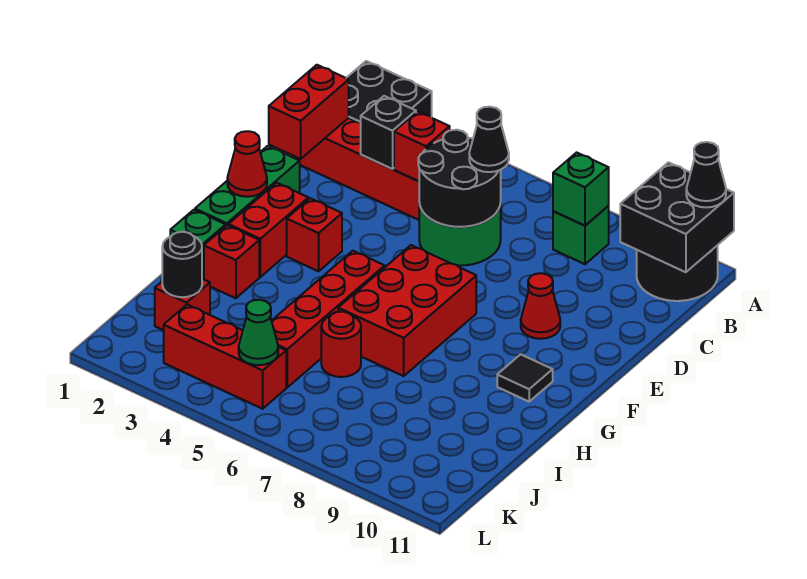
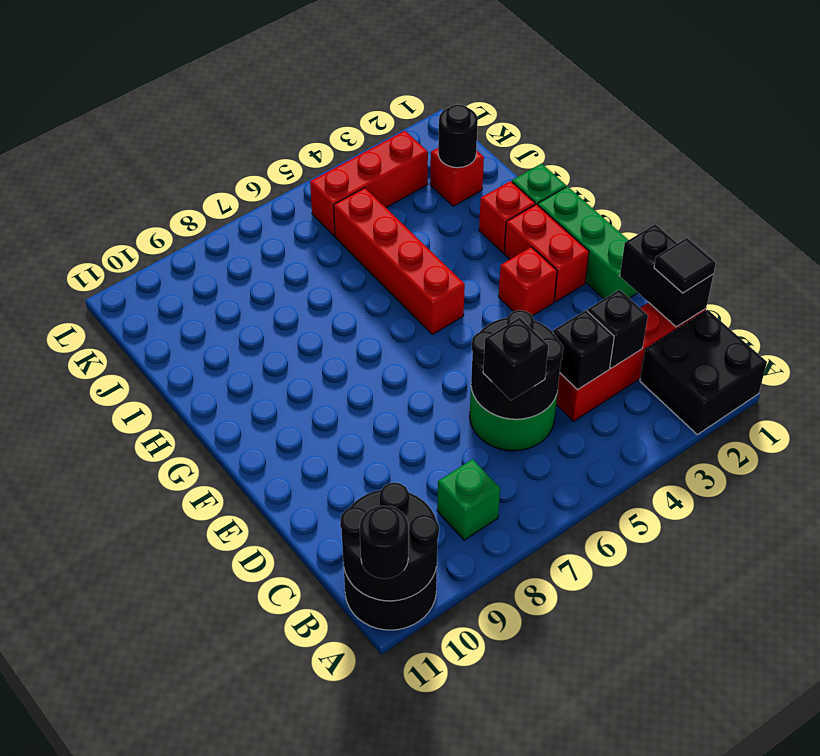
black brick A10:B11 level 2 -> black round brick A10:B11 level 2
black cone A11 level 3 -> black round brick A11 level 3
green brick B8 level 2 -> none
red brick C1:D1 level 2 -> black brick C1:D1 level 2
red brick C4 level 2 -> black brick C4 level 2
black cone C6 level 3 -> black brick C6 level 3
red cone E9 level 1 -> none
red cone F1 level 2 -> none
red brick F6:H7 level 1 -> none
black tile G10 level 1 -> black tile C1 level 3
red round brick I6 level 1 -> none
green cone K5 level 2 -> none

